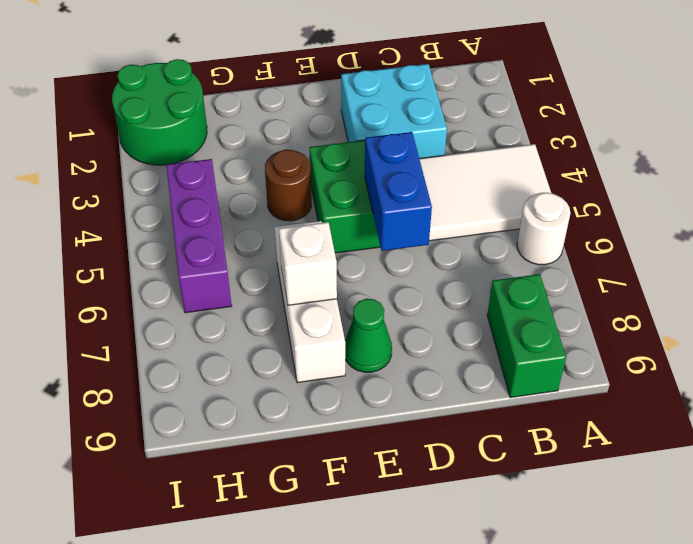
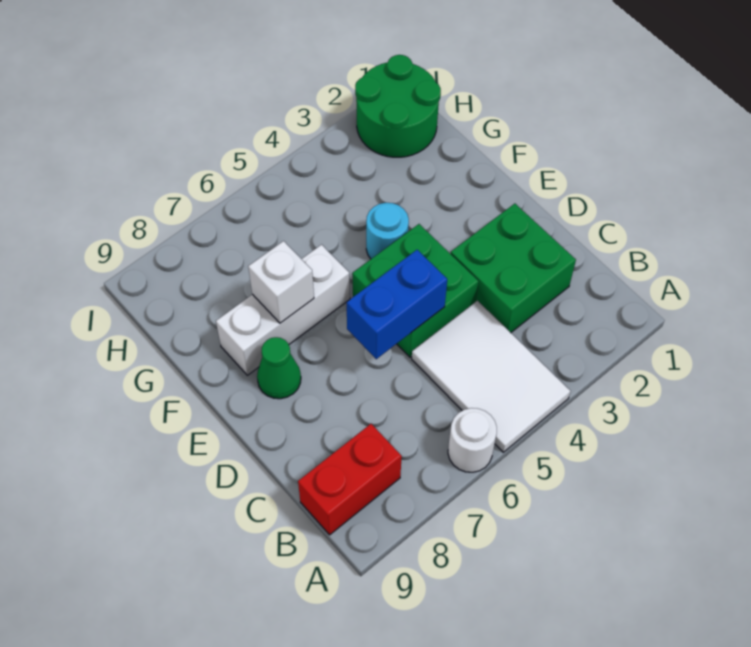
green brick B8:B9 level 1 -> red brick B8:B9 level 1
cyan brick C2:D3 level 1 -> green brick C2:D3 level 1
brown round brick F4 level 1 -> cyan round brick F4 level 1
purple brick H4:H6 level 1 -> none

